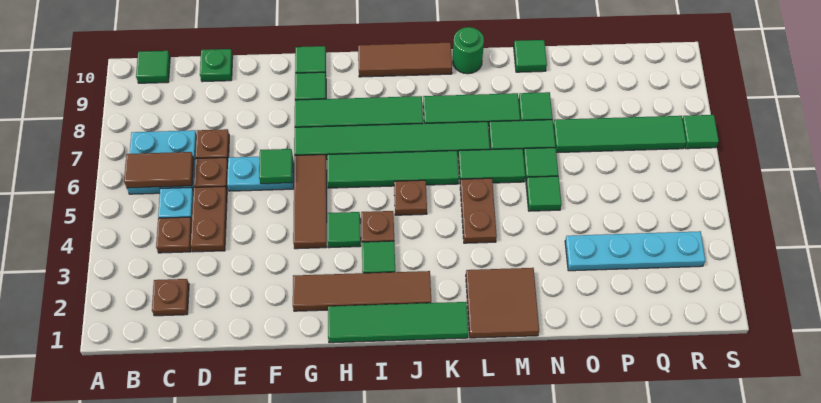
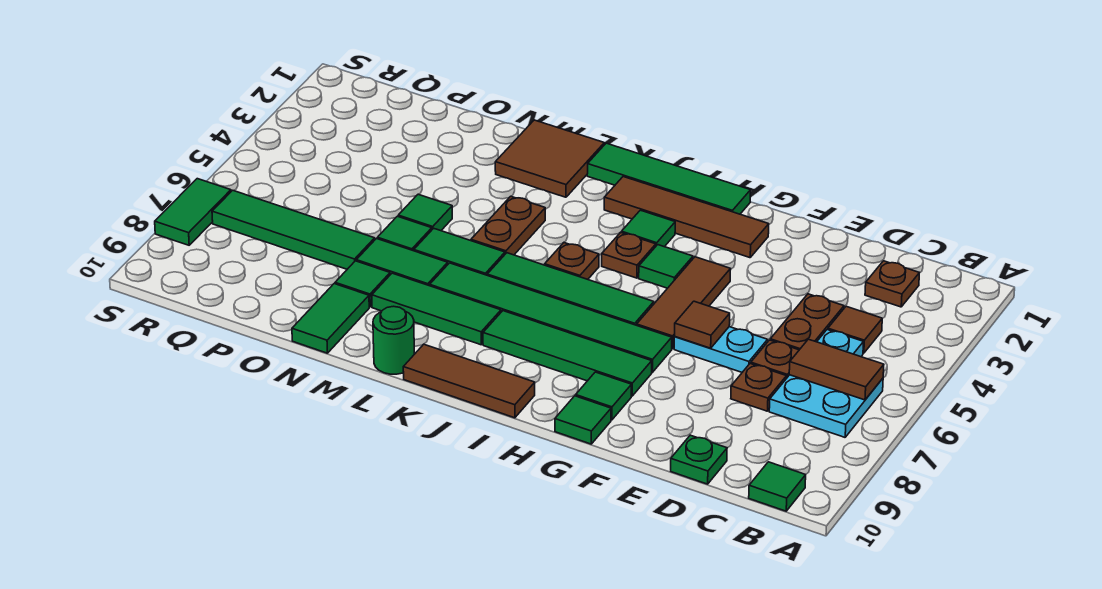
brown plate C4 level 1 -> brown tile C4 level 1
green tile F6 level 2 -> brown tile F6 level 2
green tile N10 level 1 -> green tile N9:N10 level 1
cyan plate O3:R3 level 1 -> none
green tile S7 level 1 -> green tile S7:S8 level 1

